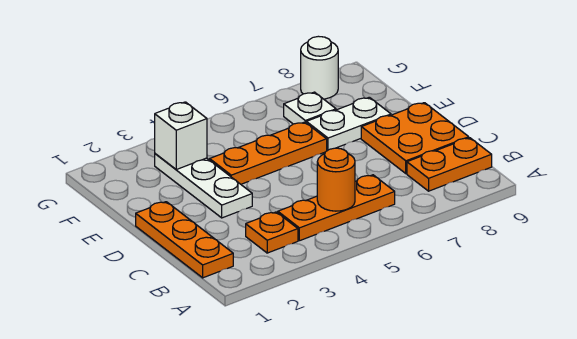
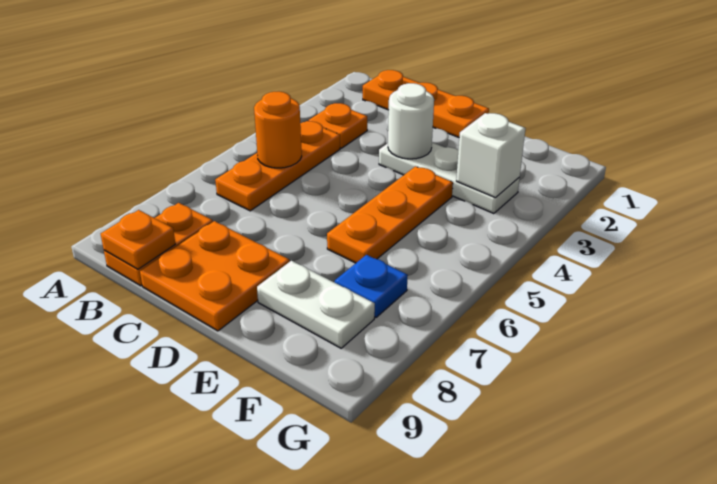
none -> orange plate B9 level 2
white plate E7:E8 level 1 -> white plate E8:F8 level 1
white plate F7 level 1 -> blue plate F7 level 1
white round brick G8 level 1 -> white round brick D3 level 2

